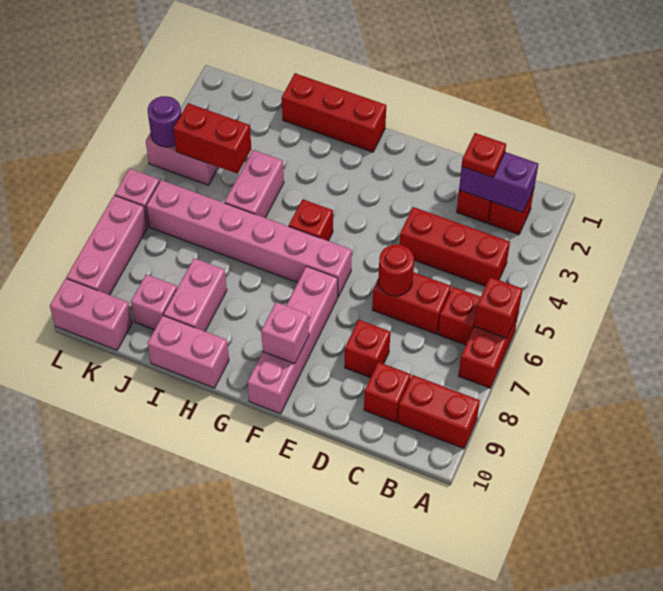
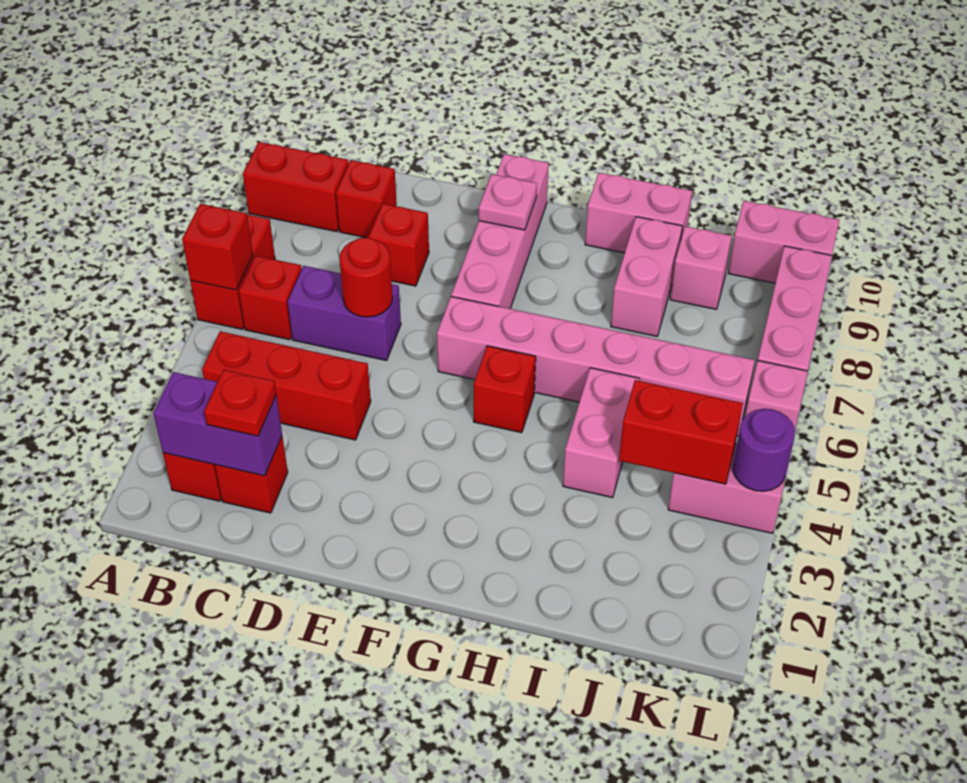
red brick C6:D6 level 1 -> purple brick C6:D6 level 1
pink brick F9 level 2 -> pink plate F9 level 2
red brick G1:I1 level 1 -> none

